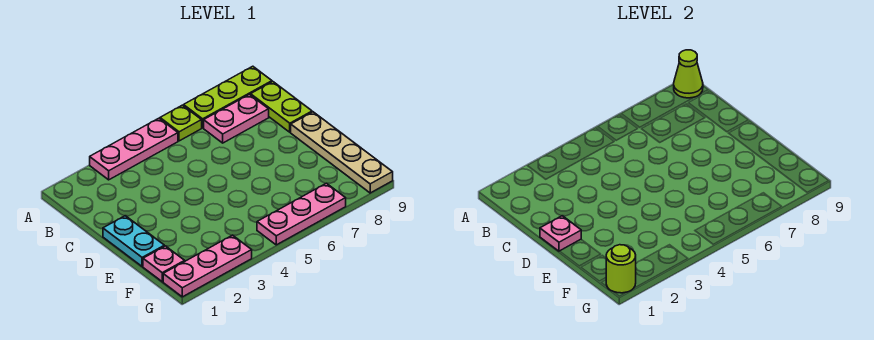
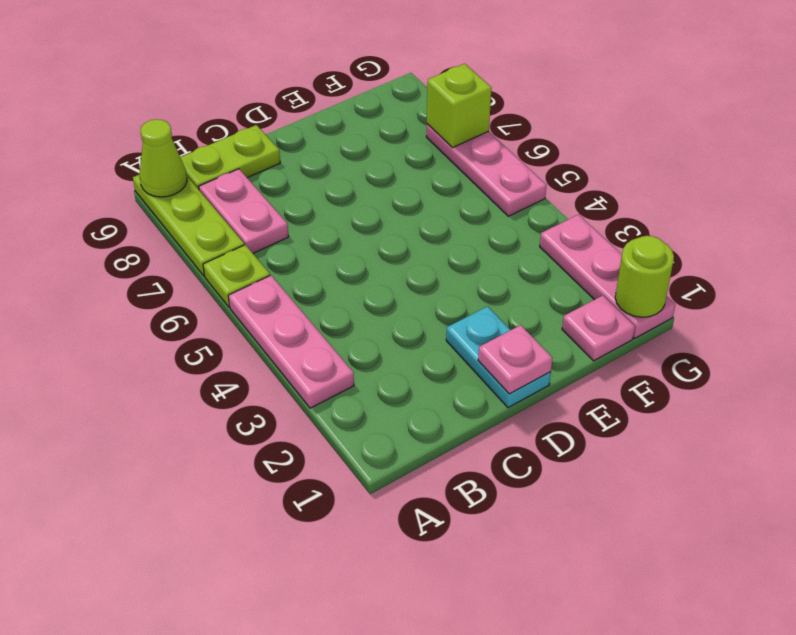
cyan plate D1:E1 level 1 -> cyan plate D1:D2 level 1
tan plate D9:G9 level 1 -> none
none -> lime brick G7 level 2

